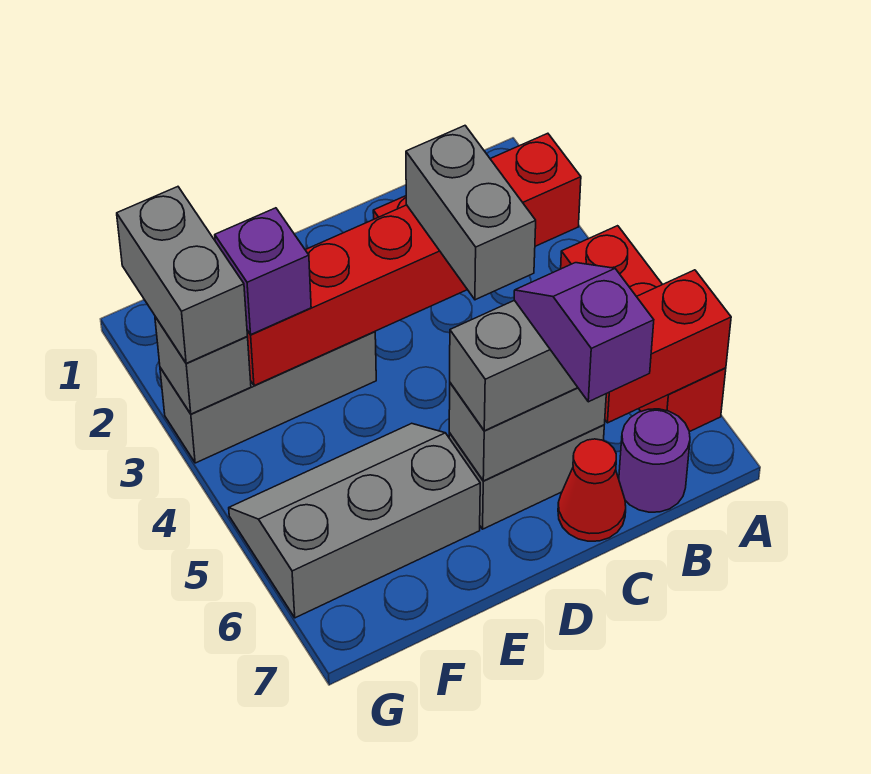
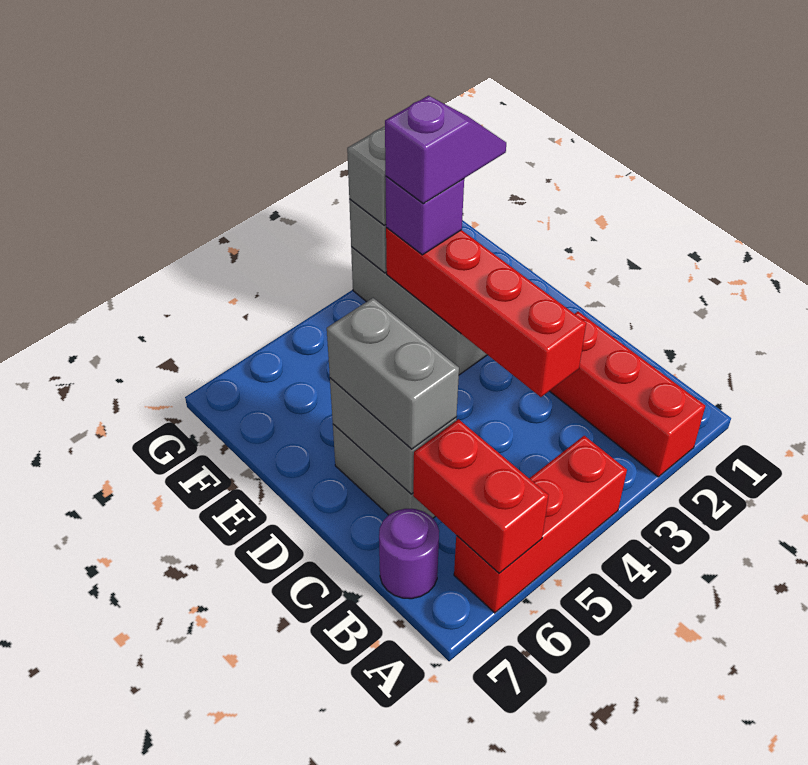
grey brick C3:C4 level 3 -> none
purple slope C6:C7 level 4 top 7 -> purple slope F2:F3 level 4 top 3
red cone C7 level 1 -> none
grey slope E5:G6 level 1 top 6 -> none

